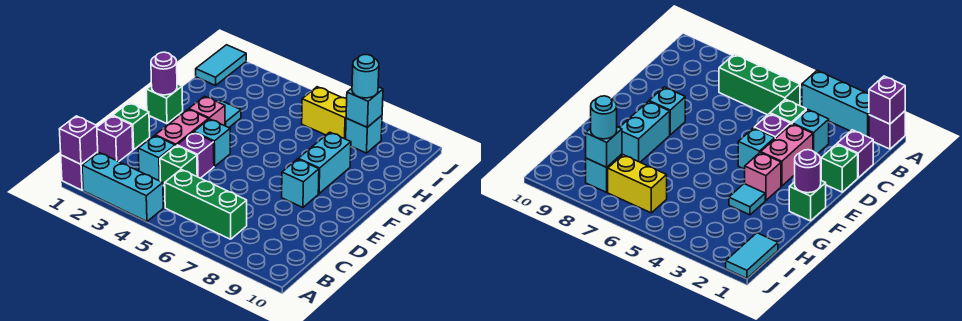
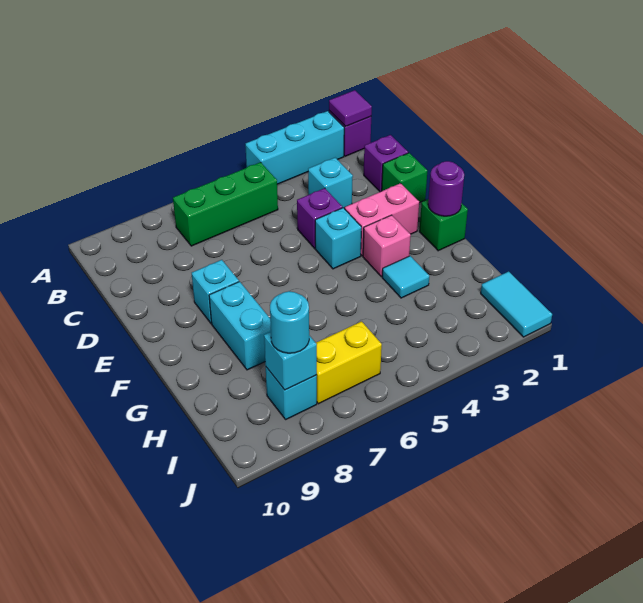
purple brick A1 level 2 -> purple tile A1 level 2
green brick C4 level 1 -> none
pink brick D3:E3 level 1 -> pink brick E2:E3 level 1

